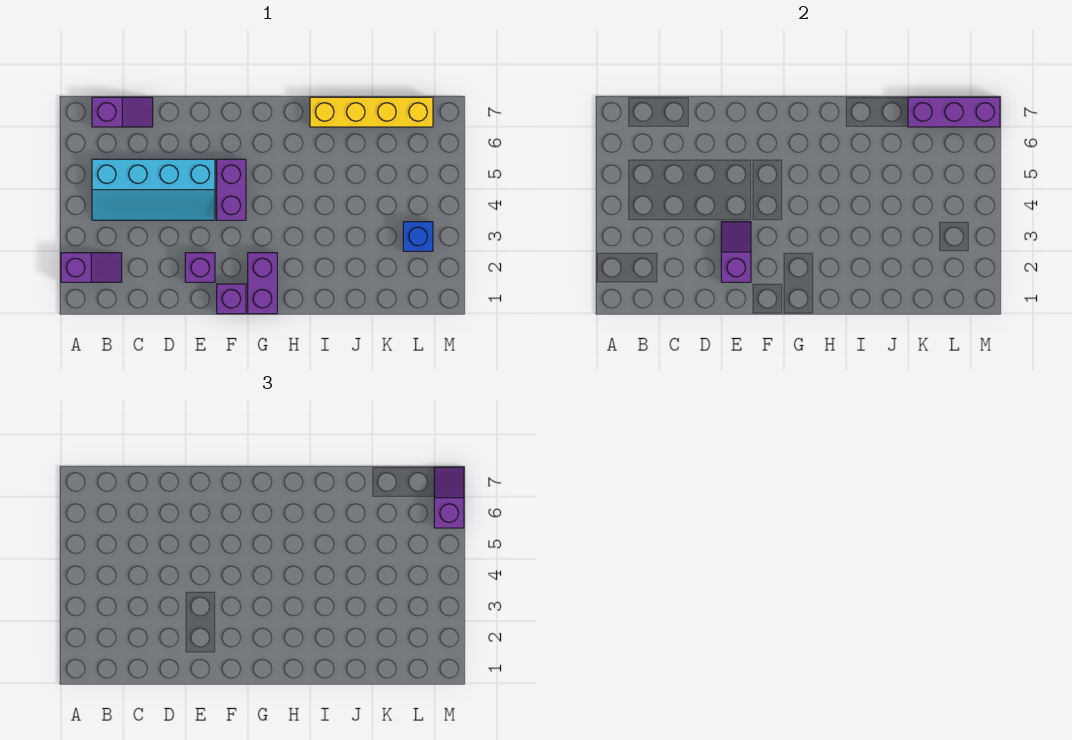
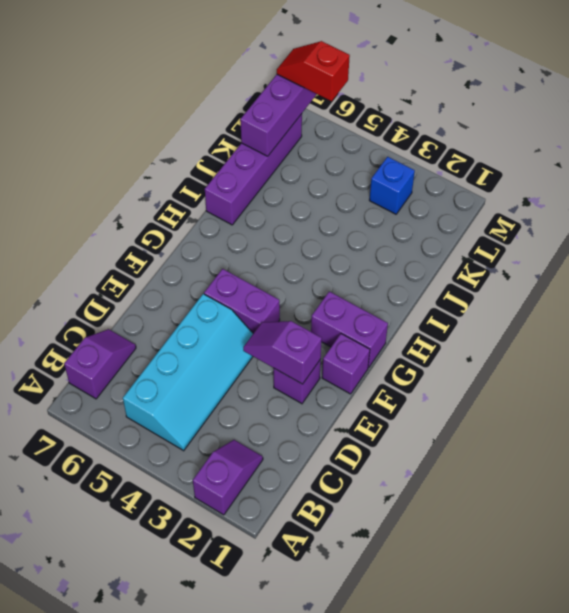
yellow brick I7:L7 level 1 -> purple brick I7:L7 level 1
purple slope M6:M7 level 3 top 6 -> red slope M6:M7 level 3 top 6

